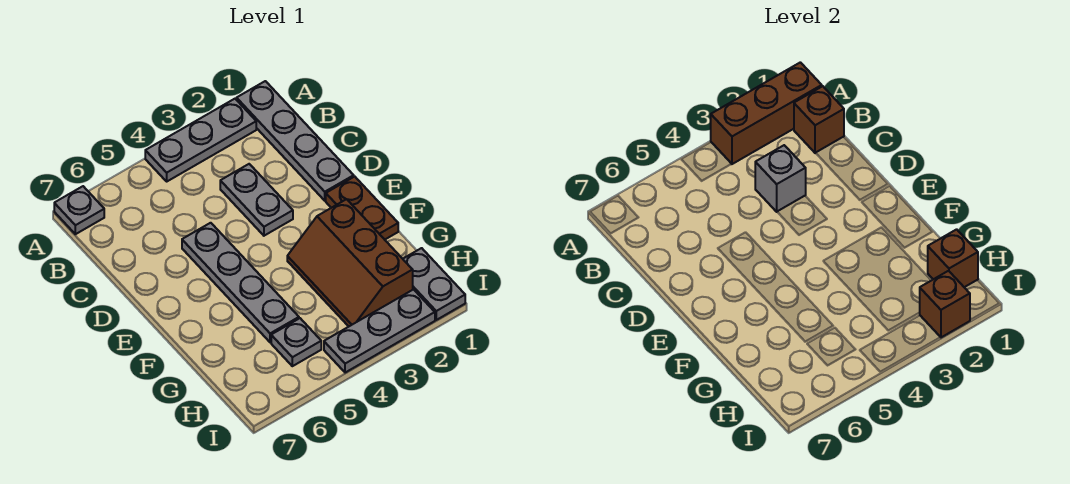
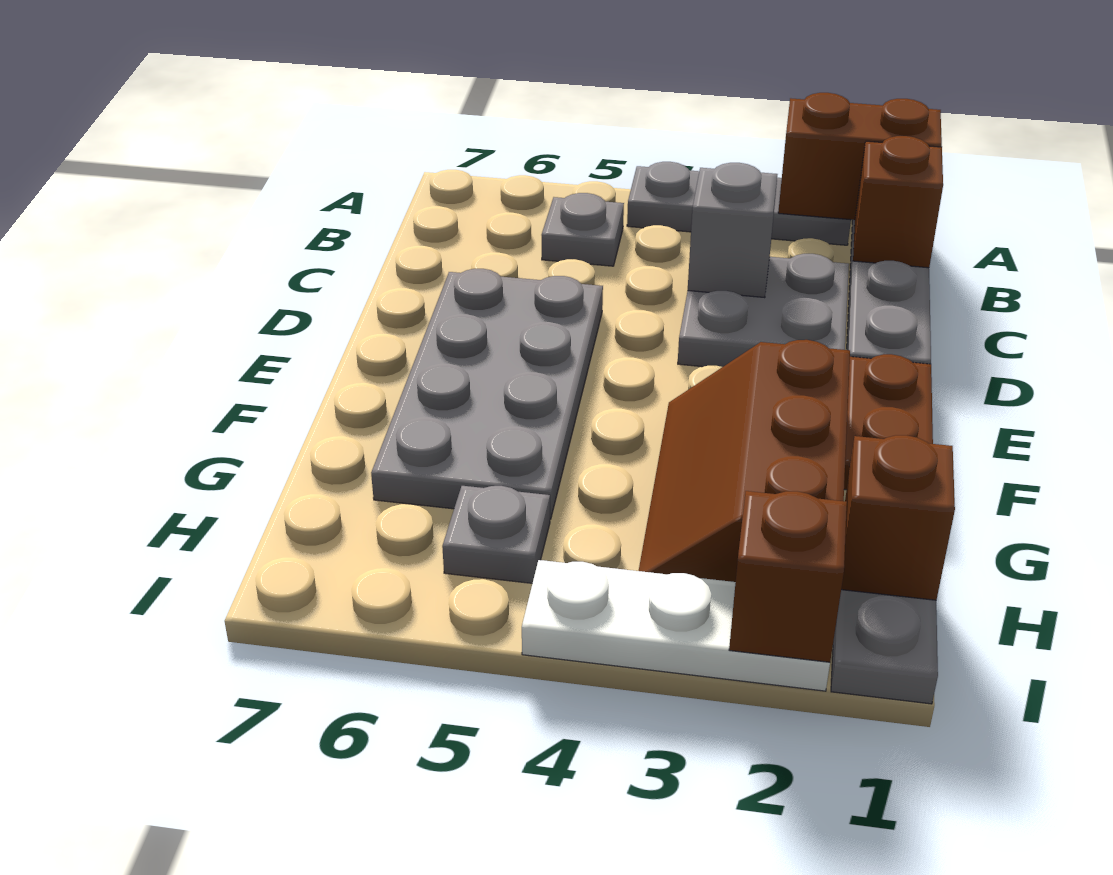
brown brick A1:A3 level 2 -> brown brick A1:A2 level 2
grey plate A7 level 1 -> grey plate B5 level 1
grey plate C3:D3 level 1 -> grey plate C2:D3 level 1
grey plate D5:G5 level 1 -> grey plate D5:G6 level 1
grey plate I2:I4 level 1 -> white plate I2:I4 level 1

